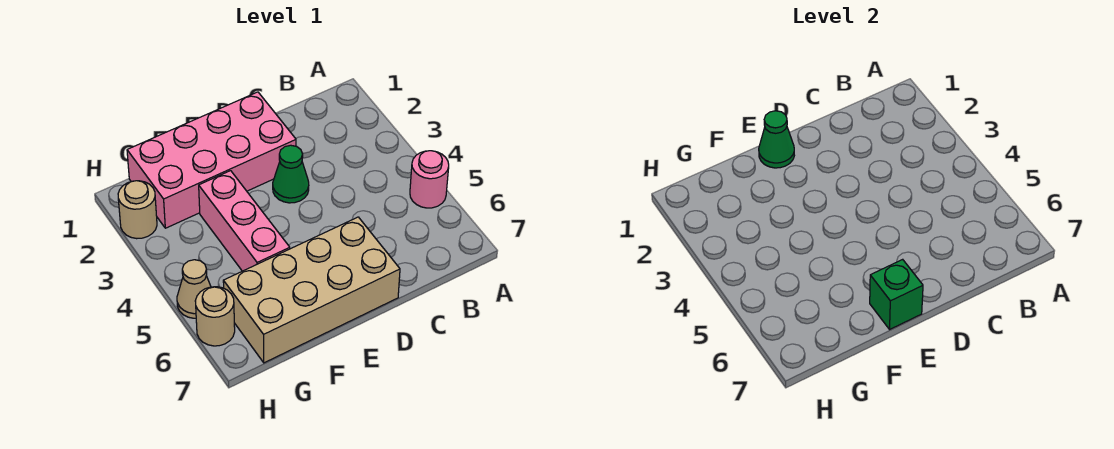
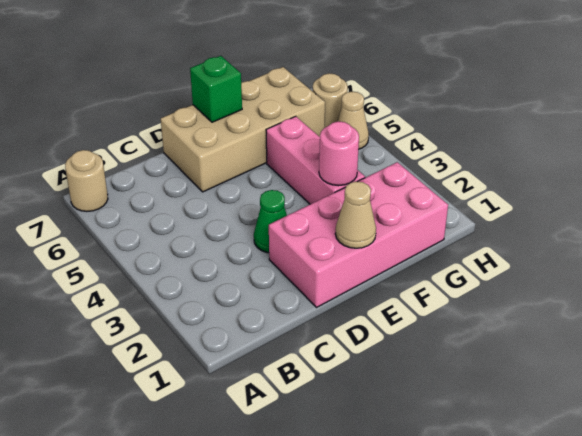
pink round brick A5 level 1 -> pink round brick F3 level 2
green cone E1 level 2 -> tan cone E1 level 2
tan round brick H2 level 1 -> tan round brick A7 level 1

